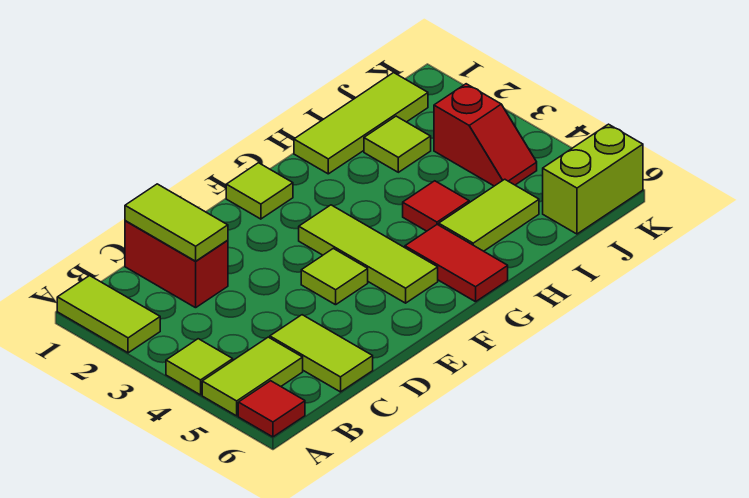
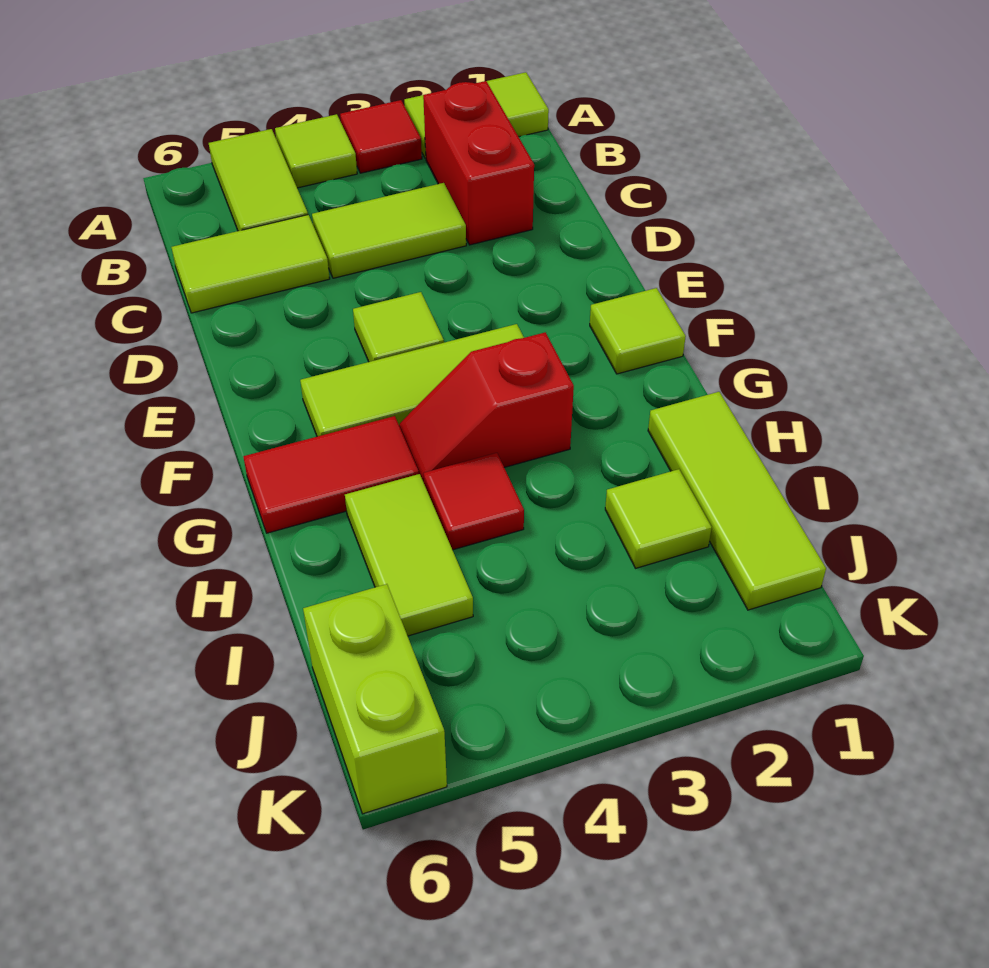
red tile A6 level 1 -> red tile A3 level 1
red brick C1:C2 level 1 -> red brick B2:C2 level 1
lime tile C1:C2 level 2 -> lime tile C3:C4 level 1
red slope J3:J4 level 1 top 3 -> red slope G3:G4 level 1 top 3

